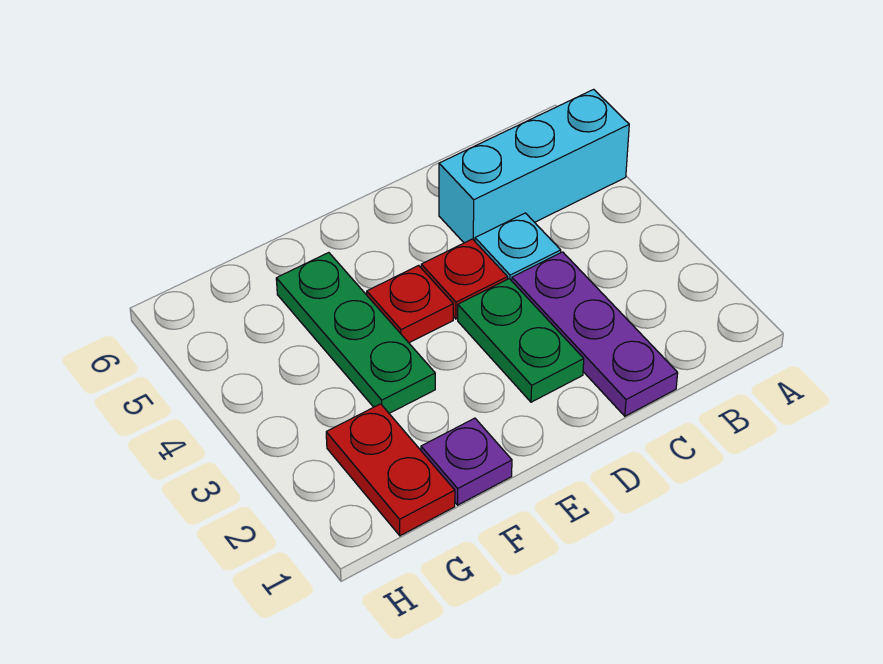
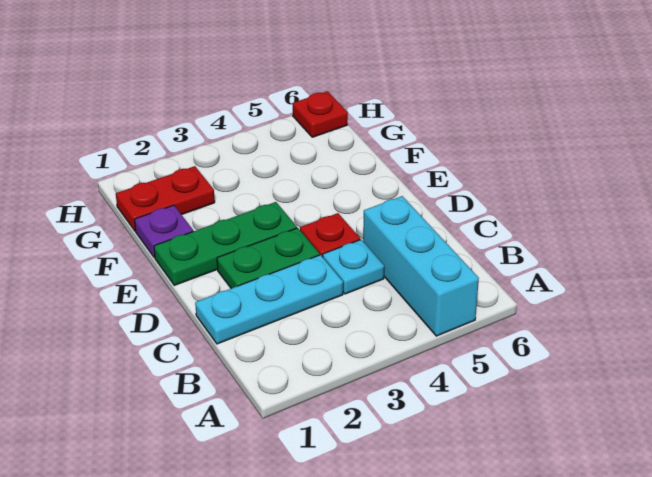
purple plate C1:C3 level 1 -> cyan plate C1:C3 level 1
red plate E4 level 1 -> red plate H6 level 1
green plate F3:F5 level 1 -> green plate E1:E3 level 1

